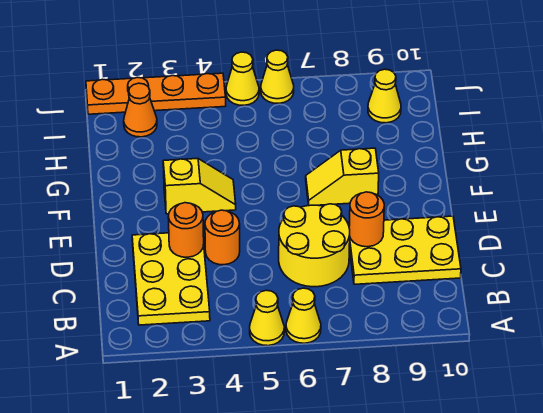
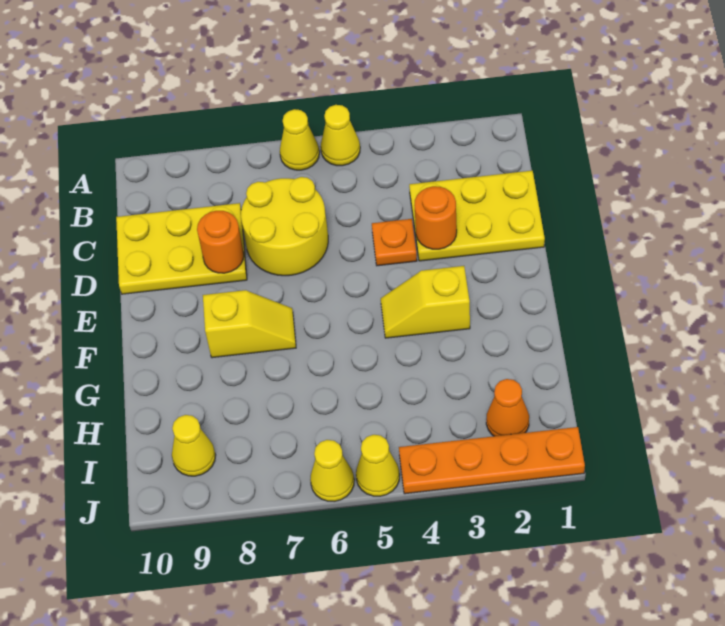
yellow plate B2:D3 level 1 -> yellow plate C1:D3 level 1
orange round brick D4 level 1 -> orange plate D4 level 1

